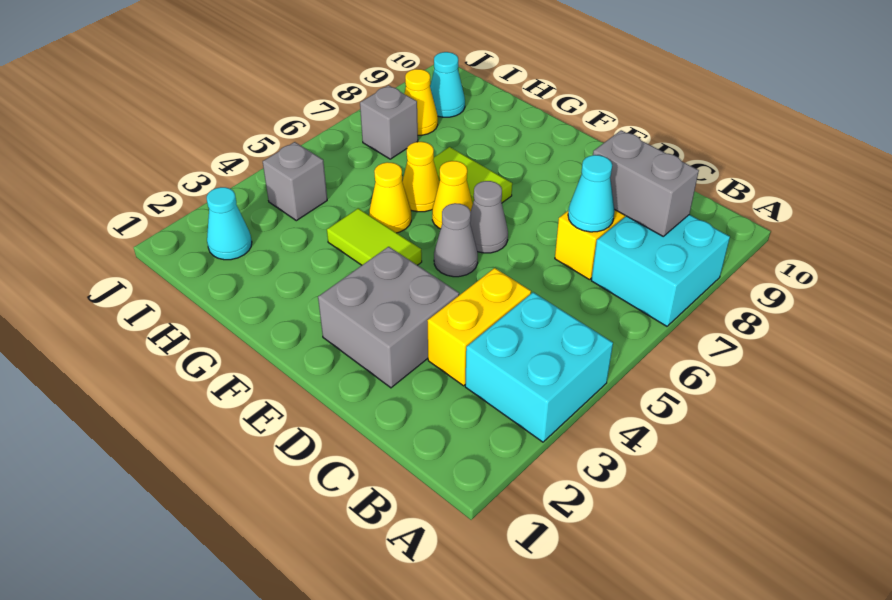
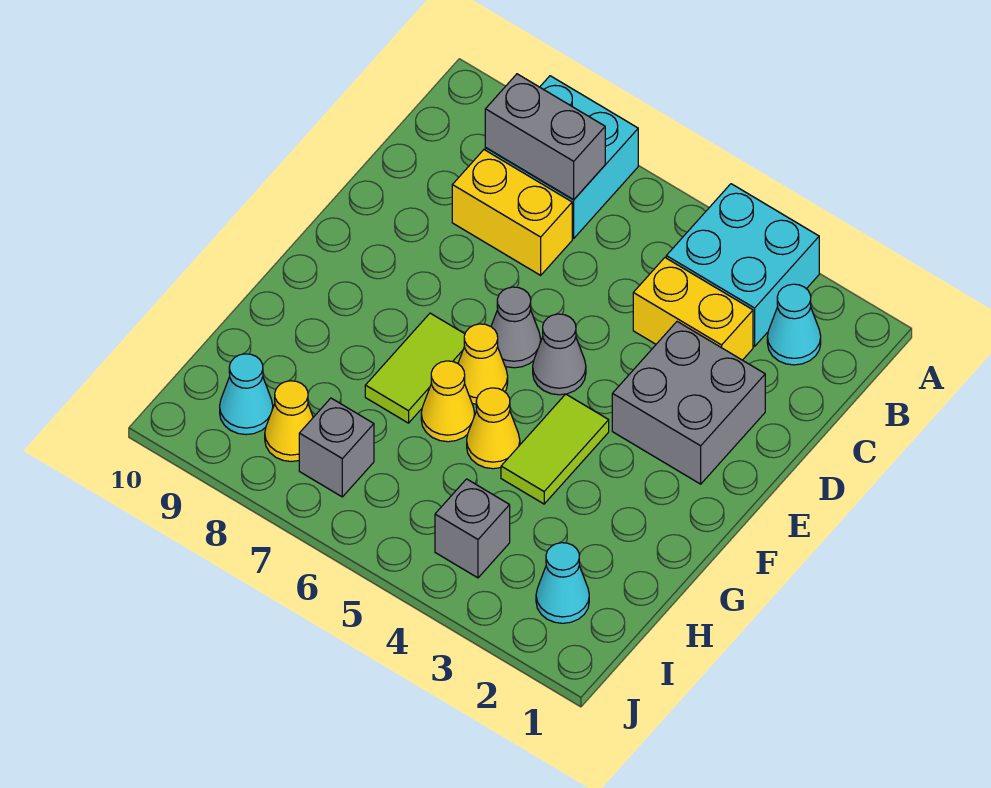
grey brick B8:C8 level 2 -> grey brick B7:B8 level 2
cyan cone C7 level 2 -> cyan cone B2 level 1

